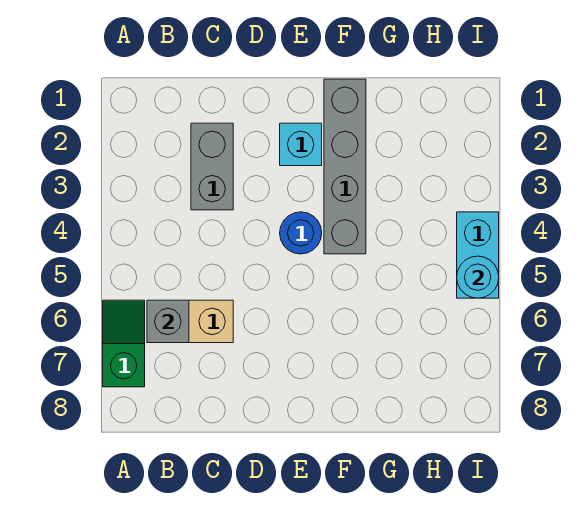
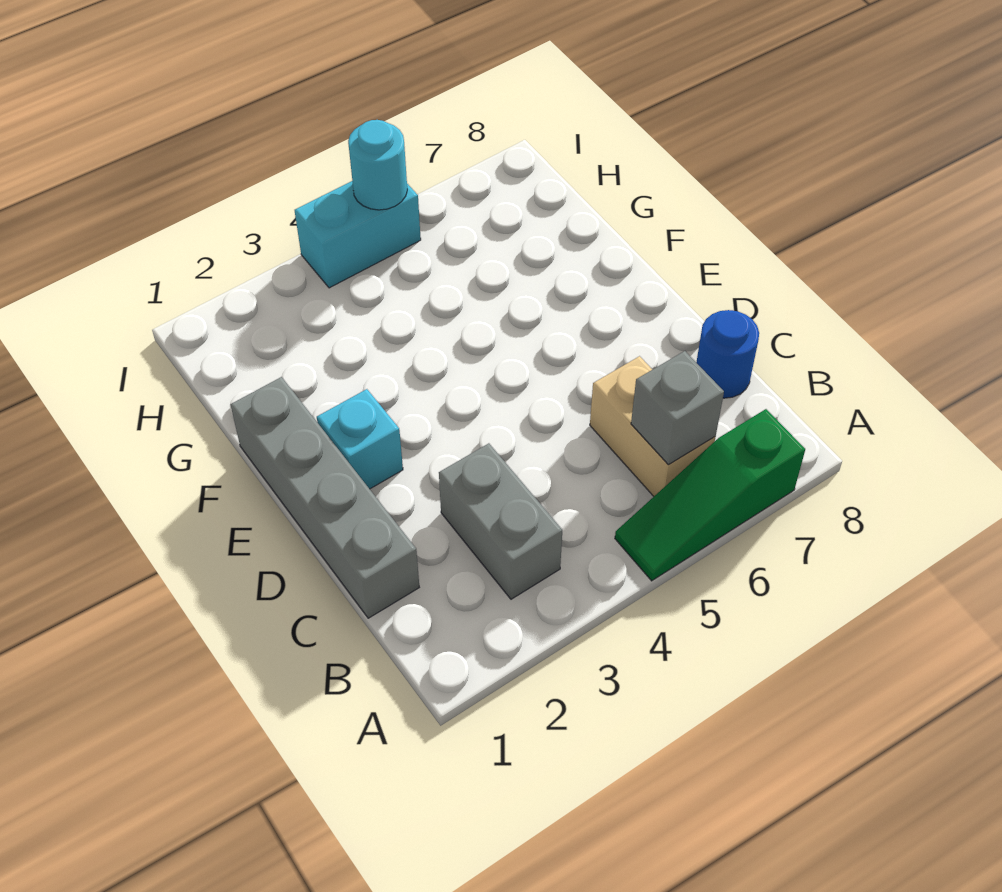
green slope A6:A7 level 1 top 7 -> green slope A5:A7 level 1 top 7
grey brick C2:C3 level 1 -> grey brick B3:C3 level 1
blue round brick E4 level 1 -> blue round brick C8 level 1
grey brick F1:F4 level 1 -> grey brick C1:F1 level 1

